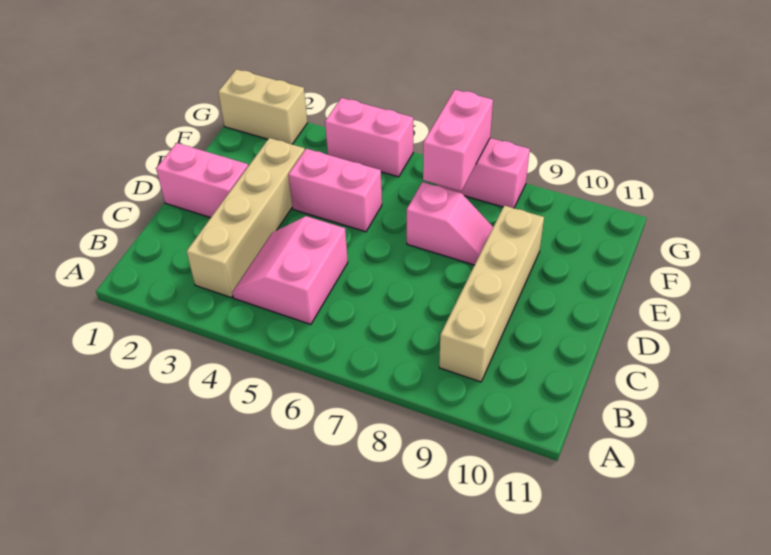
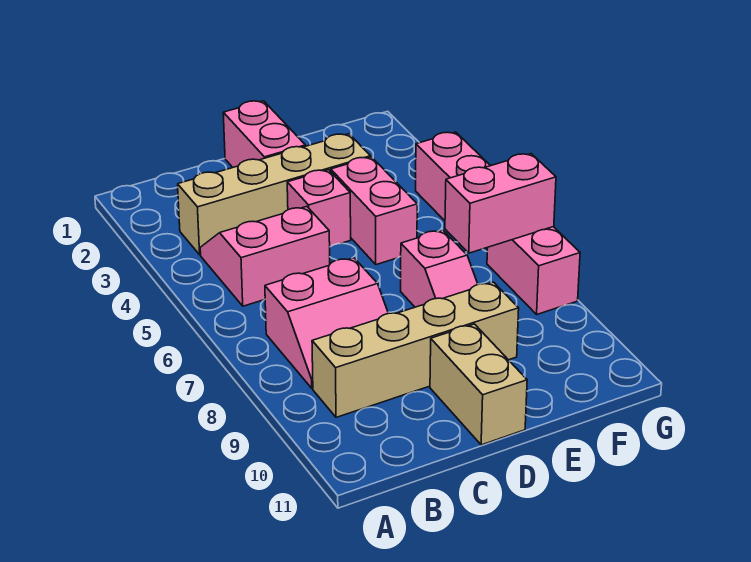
none -> pink slope B7:C8 level 1 top 7
none -> pink brick D4 level 1
tan brick G1:G2 level 1 -> tan brick D10:D11 level 1

